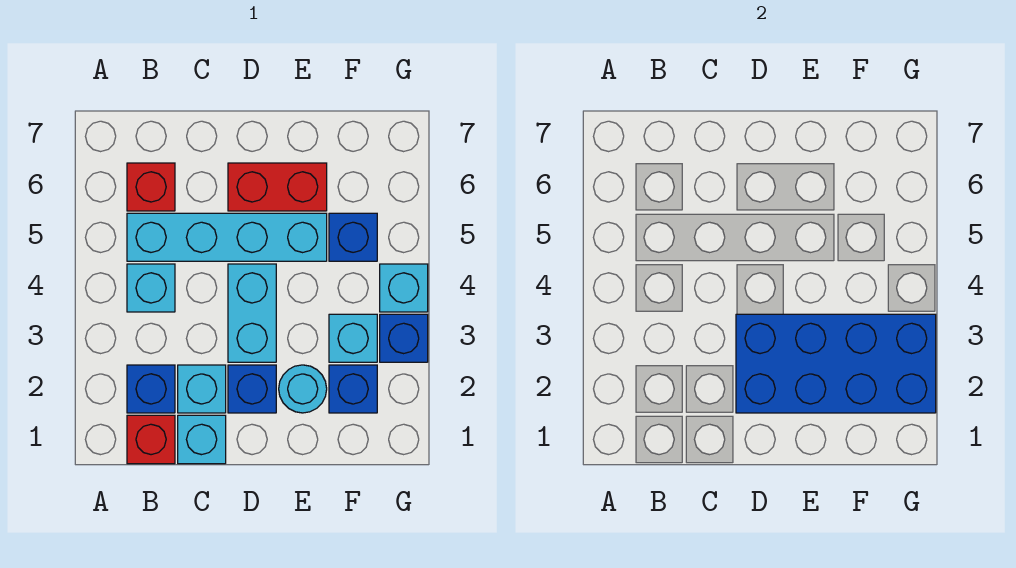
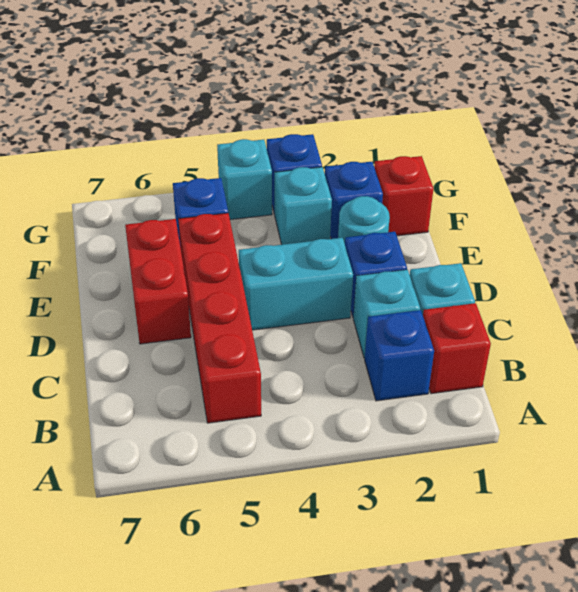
cyan brick B4 level 1 -> none
cyan brick B5:E5 level 1 -> red brick B5:E5 level 1
red brick B6 level 1 -> red brick F1 level 1
blue brick D2:G3 level 2 -> none

